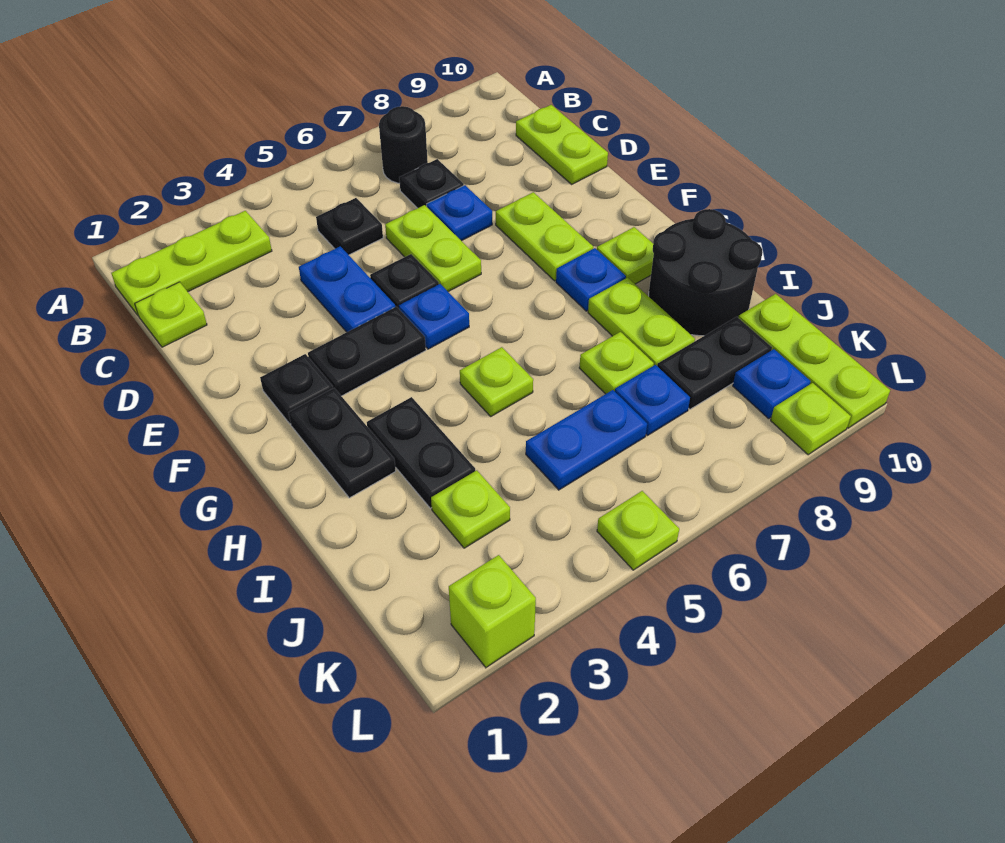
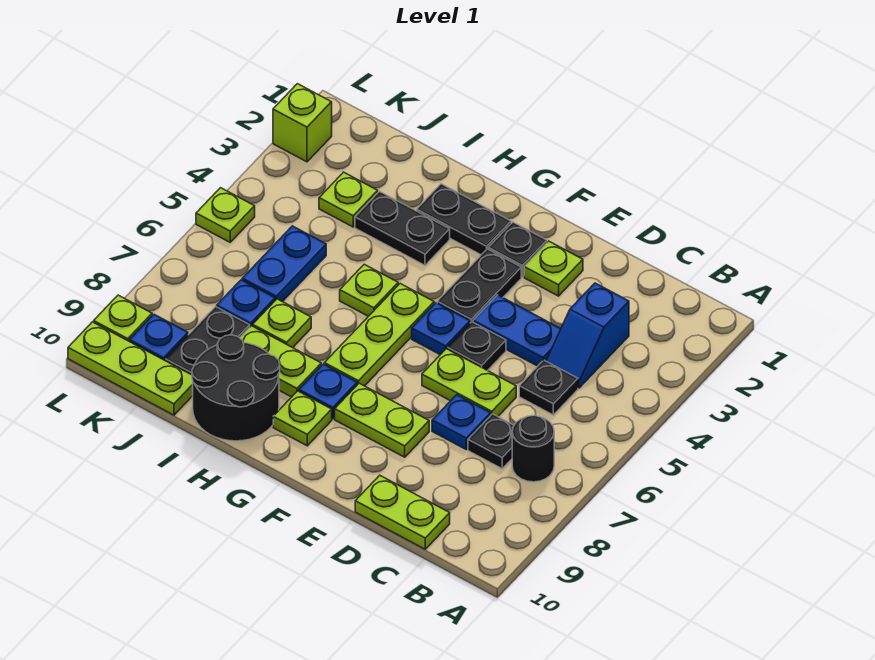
lime plate B1:B3 level 1 -> lime plate G5:G7 level 1
lime plate C1 level 1 -> lime plate E2 level 1
none -> blue slope C3:C4 level 1 top 3

